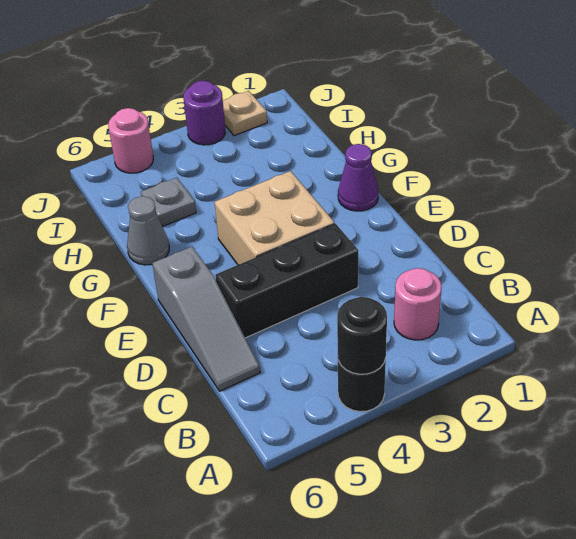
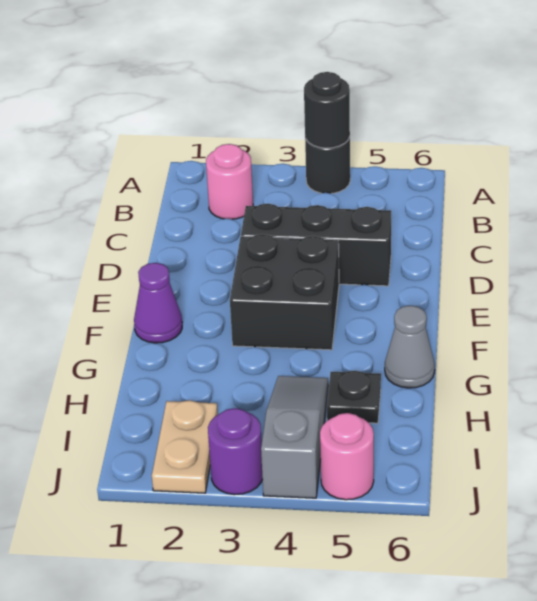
grey slope C6:E6 level 1 top E -> grey slope H4:J4 level 1 top J
tan brick E3:F4 level 1 -> black brick E3:F4 level 1
grey plate H5 level 1 -> black plate H5 level 1
tan plate J2 level 1 -> tan plate I2:J2 level 1

